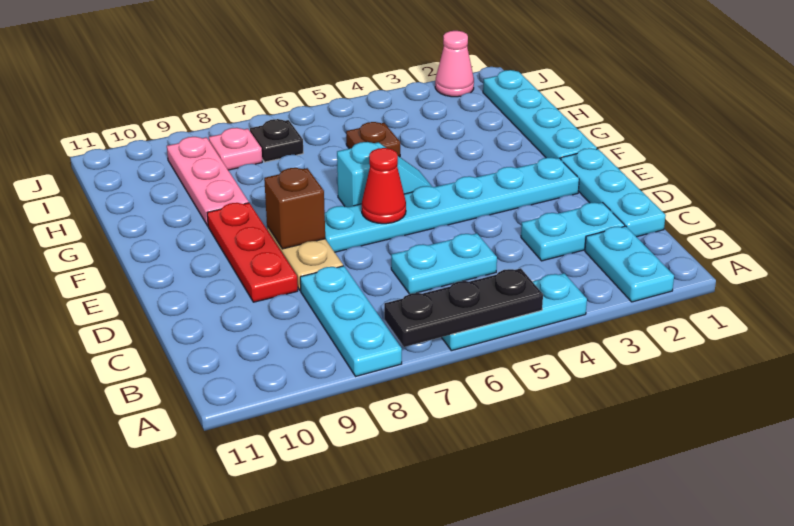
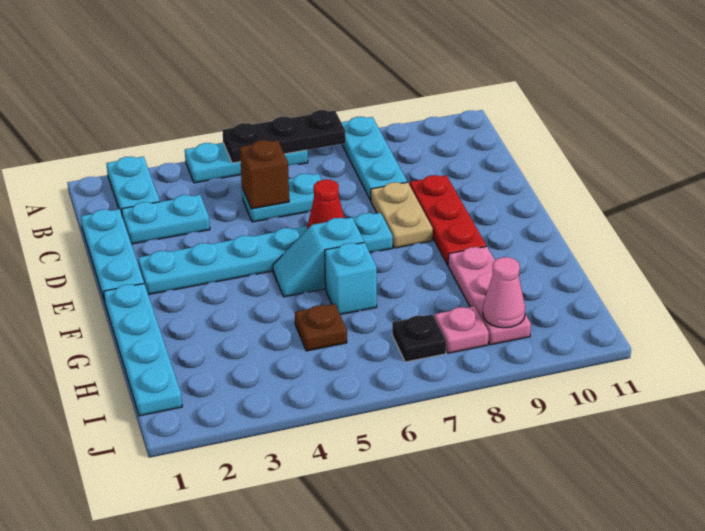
brown brick E8 level 2 -> brown brick C5 level 2
none -> cyan brick G6 level 1
pink cone J2 level 1 -> pink cone I9 level 2

